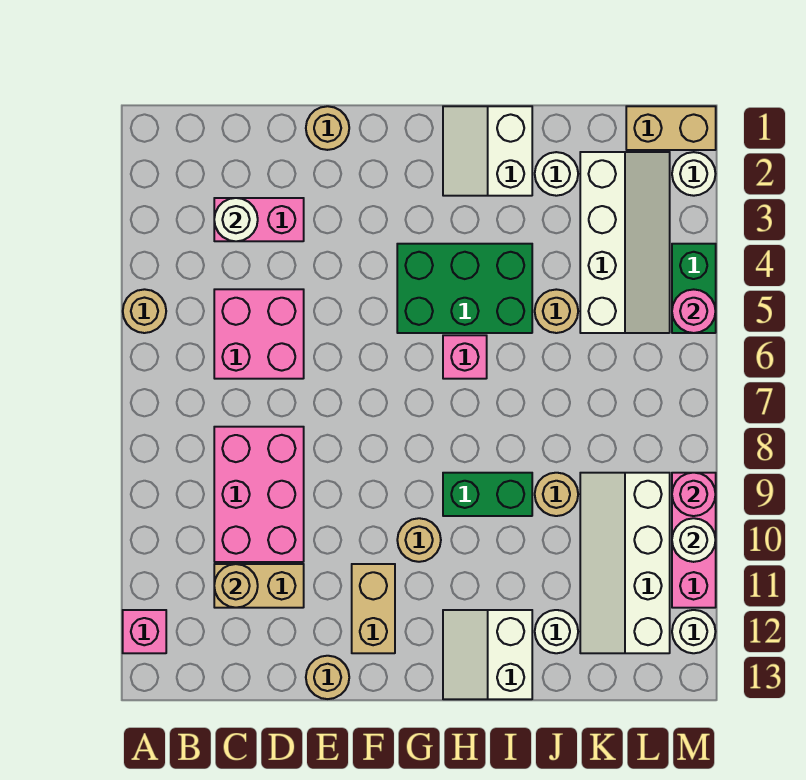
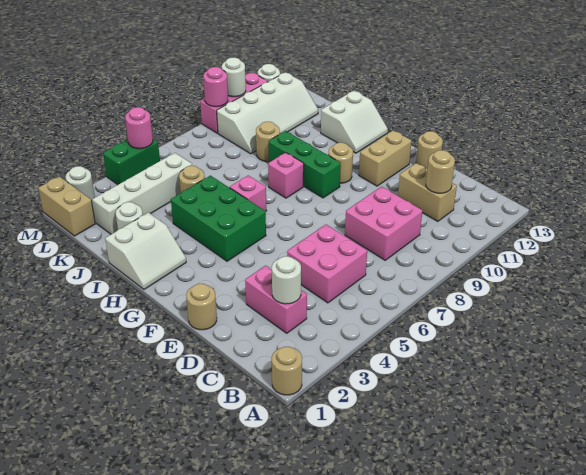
tan round brick A5 level 1 -> tan round brick A1 level 1
pink brick A12 level 1 -> pink brick H8 level 1
pink brick C8:D10 level 1 -> pink brick C8:D9 level 1
green brick H9:I9 level 1 -> green brick G9:I9 level 1
white round brick J12 level 1 -> none

